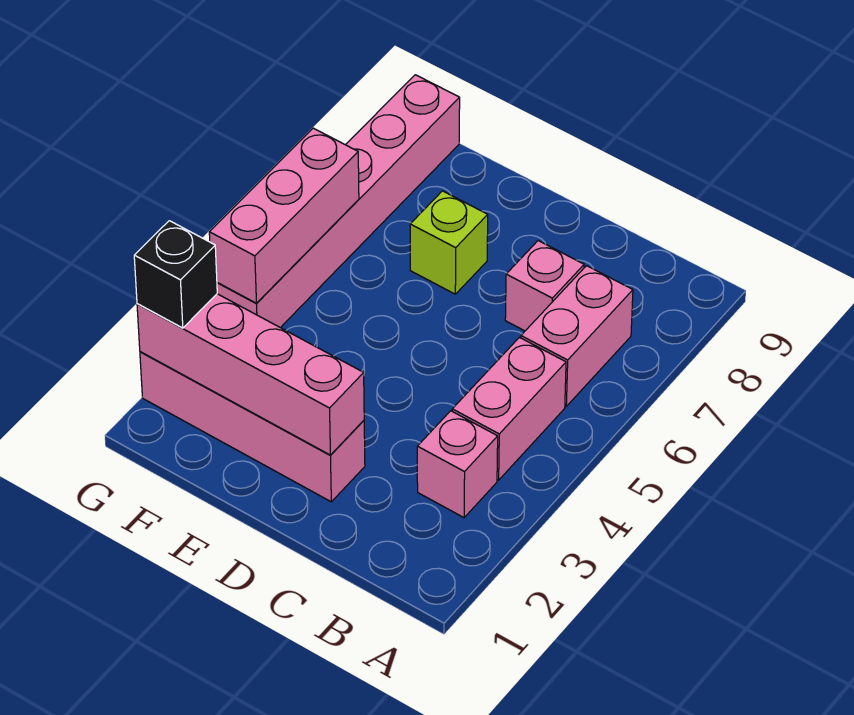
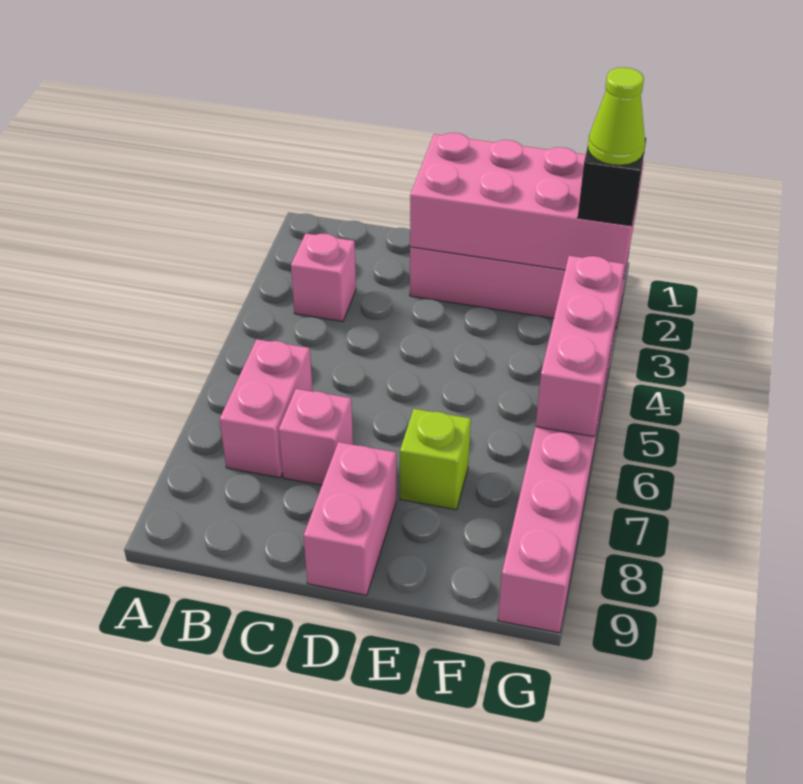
pink brick B4:B5 level 1 -> pink brick D8:D9 level 1
pink brick D2:G2 level 2 -> pink brick D1:G2 level 2
none -> lime cone G2 level 4

